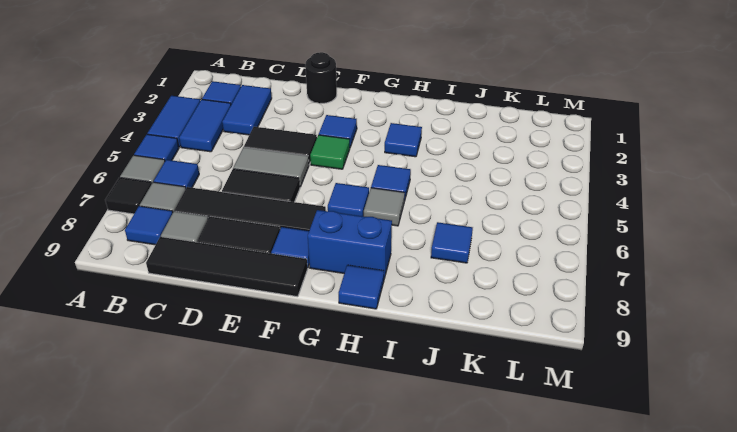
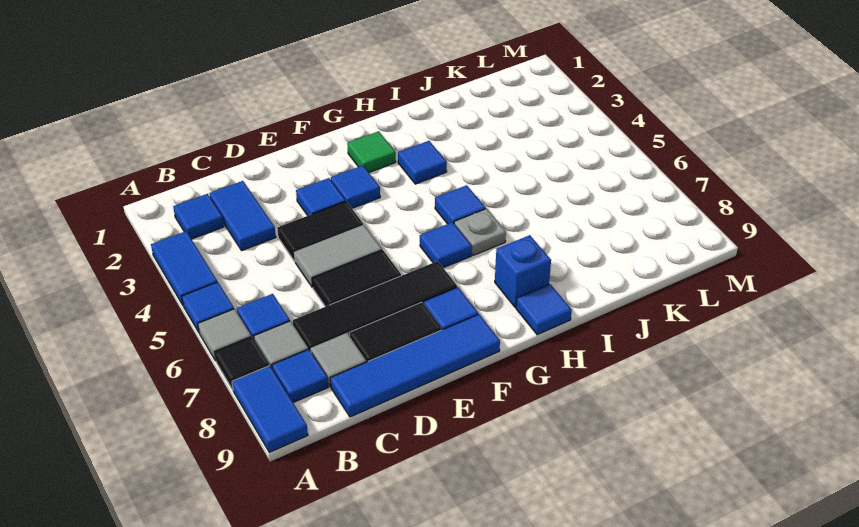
blue tile B3:B4 level 1 -> blue tile A8:A9 level 1
black tile C9:F9 level 1 -> blue tile C9:F9 level 1
black round brick E1 level 1 -> none
green tile F4 level 1 -> green tile G2 level 1
blue brick G8:H8 level 1 -> blue brick H8 level 1
grey tile H6 level 1 -> grey plate H6 level 1
blue tile J7 level 1 -> blue tile E3 level 1

